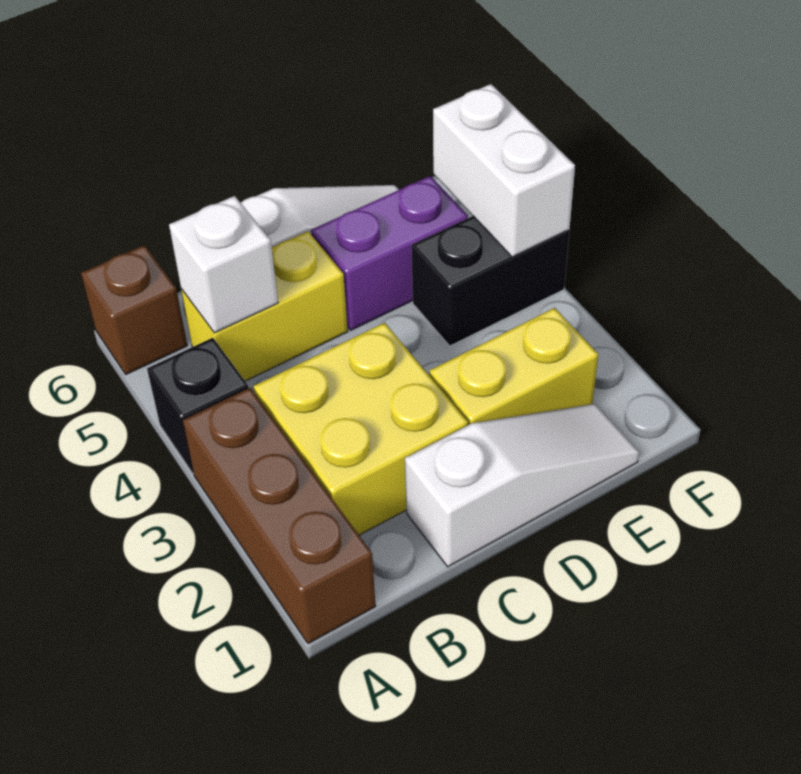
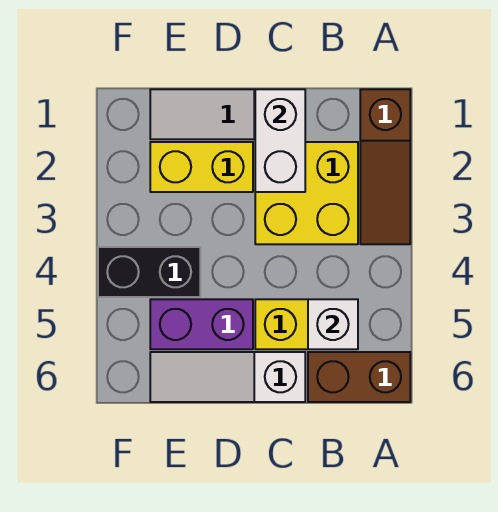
brown brick A1:A3 level 1 -> brown slope A1:A3 level 1 top 1
black brick A4 level 1 -> none
brown brick A6 level 1 -> brown brick A6:B6 level 1
white brick F4:F5 level 2 -> white brick C1:C2 level 2

